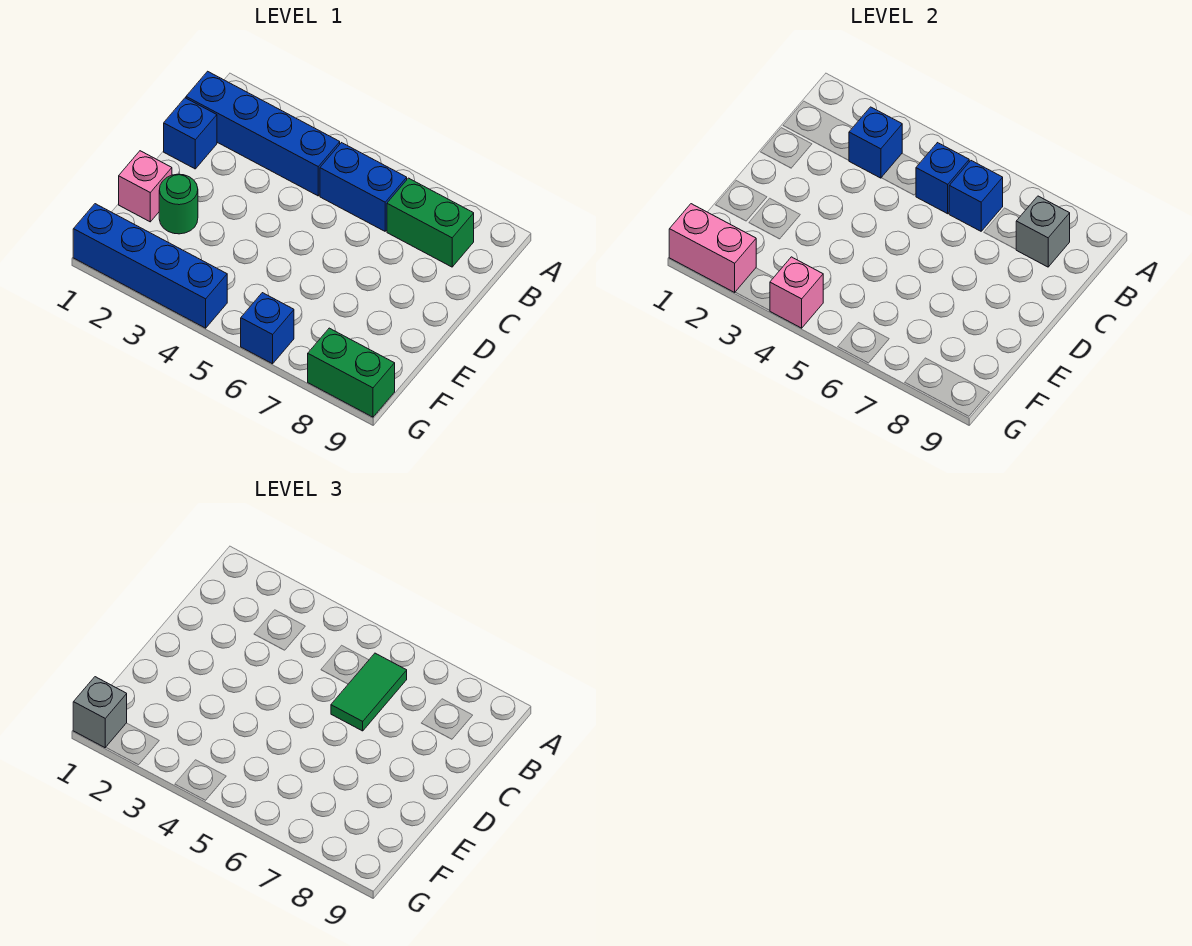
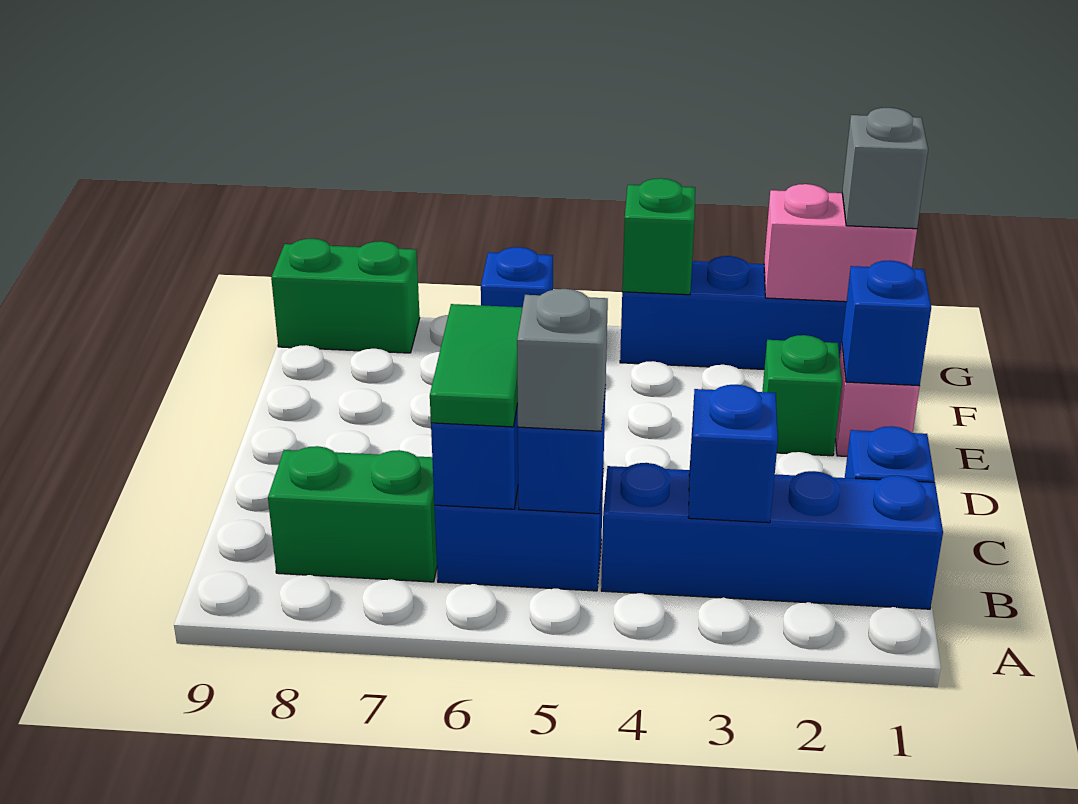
grey brick B8 level 2 -> grey brick B5 level 3
none -> blue brick E1 level 2
green round brick E2 level 1 -> green brick E2 level 1
pink brick G4 level 2 -> green brick G4 level 2

